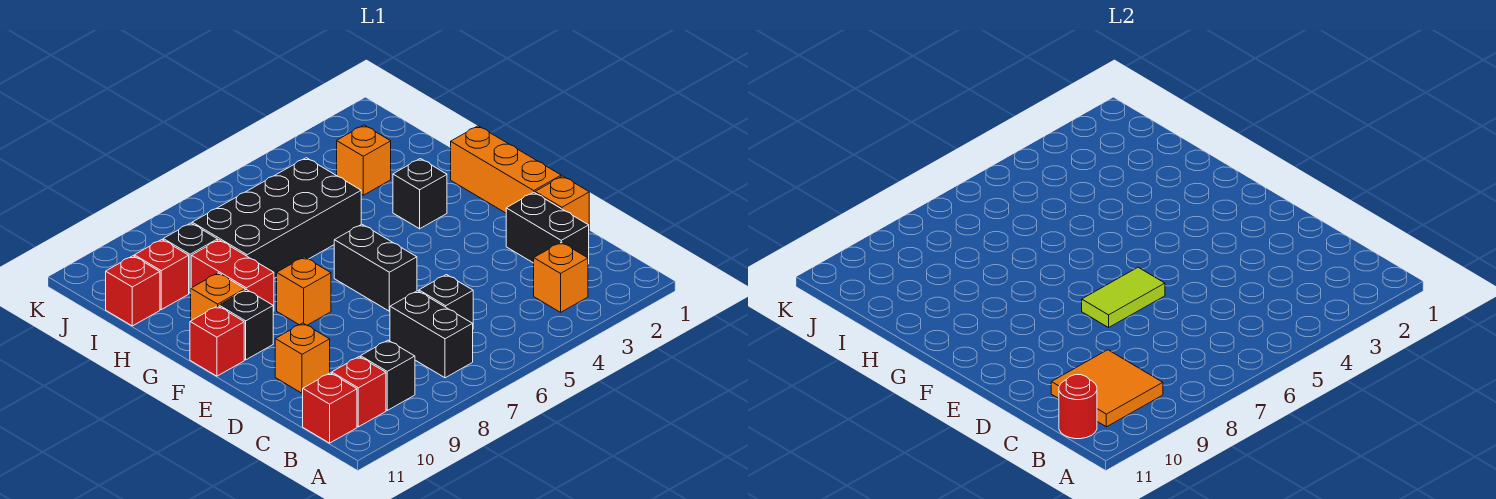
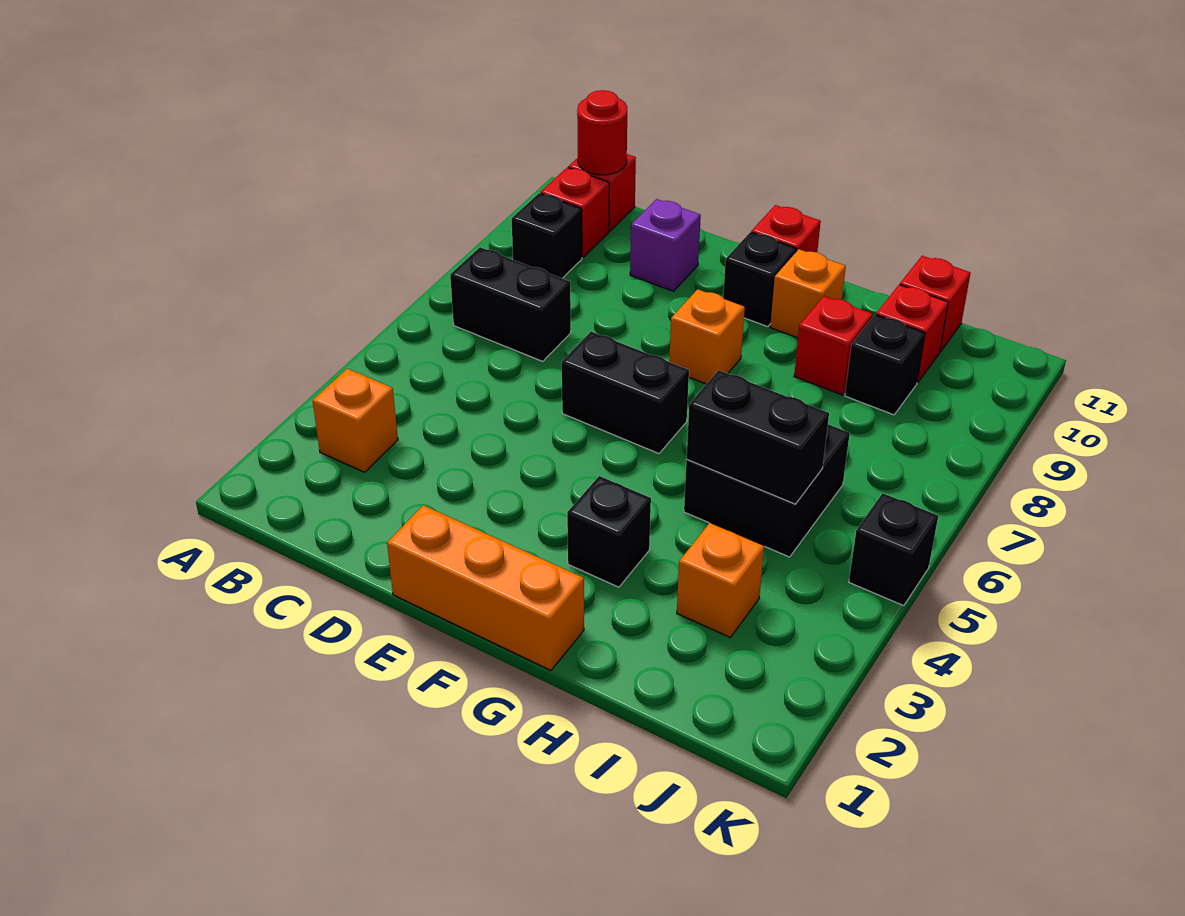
orange tile B9:C10 level 2 -> none
black brick C2:D2 level 1 -> black brick H5:I5 level 2
black brick C6 level 1 -> black brick K5 level 1
orange brick D1 level 1 -> none
orange brick D10 level 1 -> purple brick D10 level 1
lime tile E6:E7 level 2 -> none
red brick G9:H9 level 1 -> red brick H9 level 1
black brick H5:I8 level 1 -> black brick H5:I6 level 1

